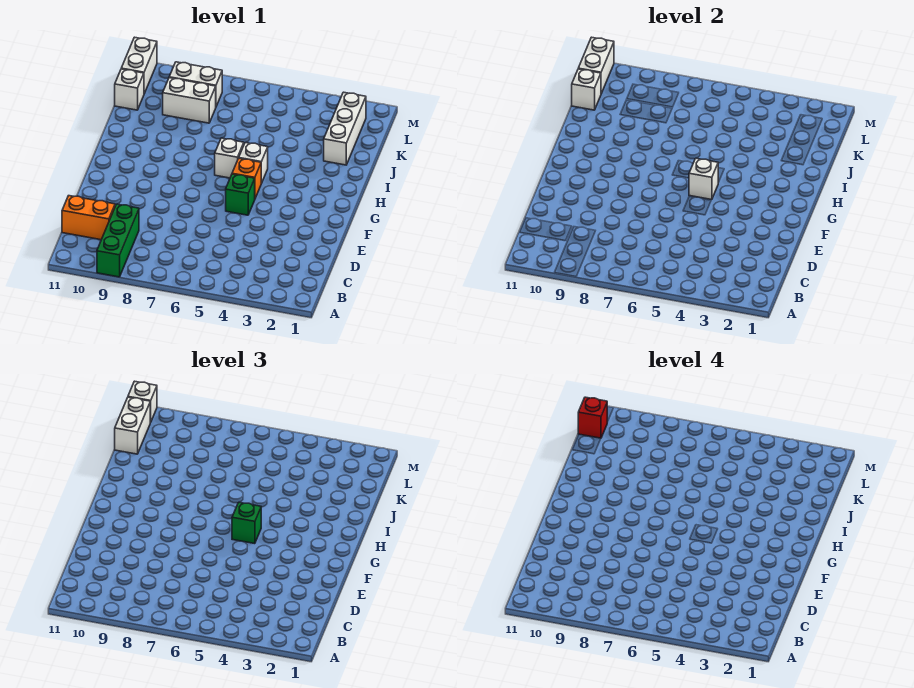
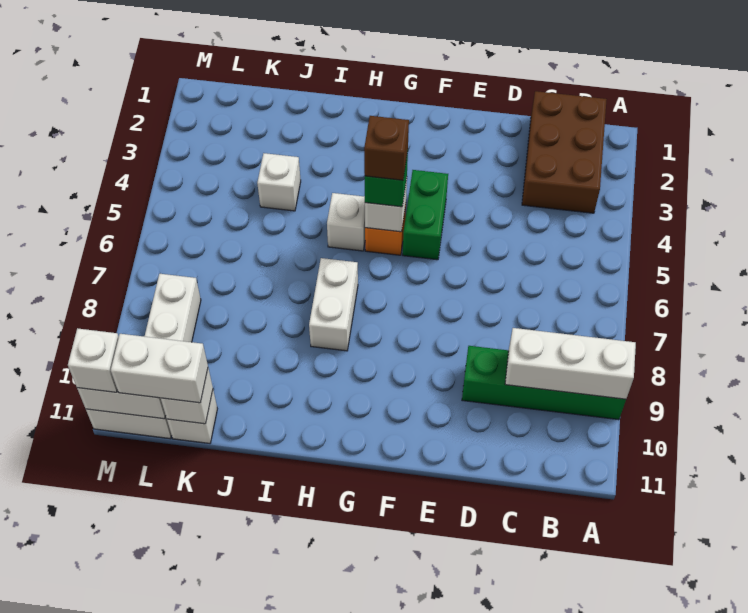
green brick A9:C9 level 1 -> green brick A9:D9 level 1
none -> brown brick B1:C3 level 1
orange brick C10:C11 level 1 -> none
green brick F5 level 1 -> green brick F4:F5 level 1
none -> brown brick G5 level 4
white brick H6 level 1 -> white brick J4 level 1
white brick J2:L2 level 1 -> white brick A9:C9 level 2
white brick K8:K9 level 1 -> white brick H7:H8 level 1
red brick L11 level 4 -> none

